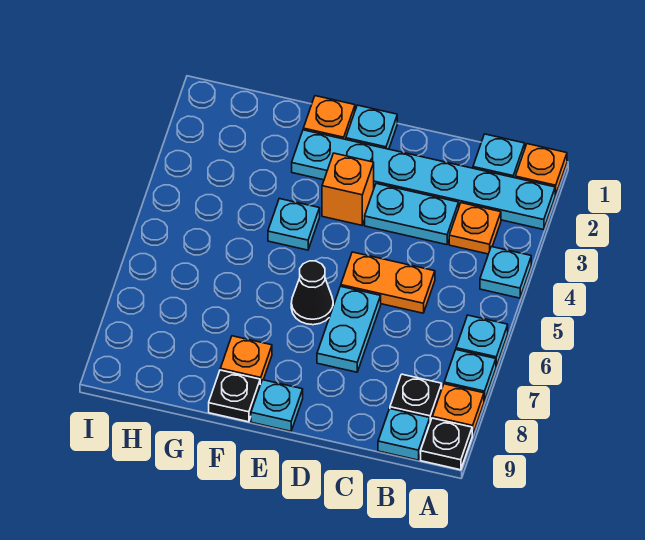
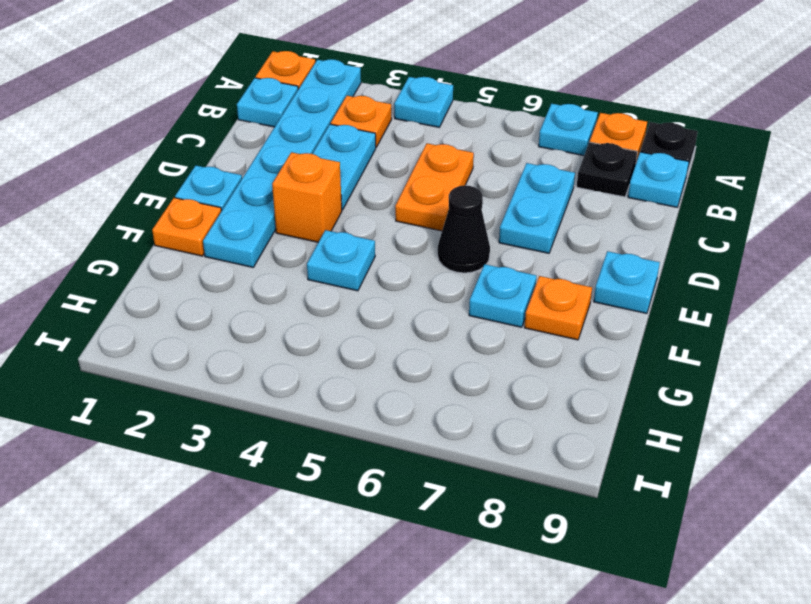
cyan plate A6 level 1 -> cyan plate F7 level 1
cyan plate D6:D7 level 1 -> cyan plate C7:D7 level 1
black plate F9 level 1 -> none

